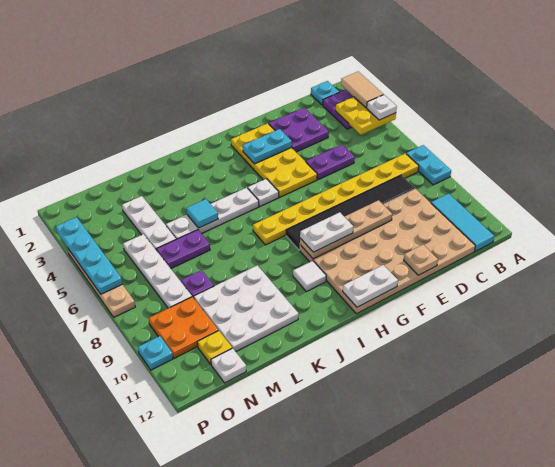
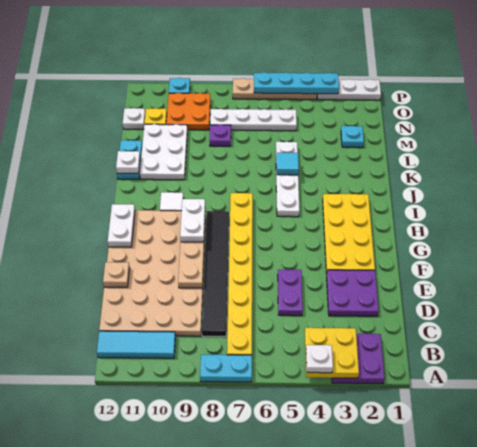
tan tile A2:A3 level 3 -> none
cyan plate B1 level 1 -> cyan plate M2 level 1
yellow plate F2:G5 level 1 -> yellow plate F2:I3 level 1
cyan plate F3:G3 level 2 -> cyan plate K12:L12 level 1
white plate H5 level 1 -> white plate K12 level 2
white plate K9:M11 level 1 -> white plate K10:M11 level 1
purple plate L6:M6 level 1 -> none
white plate M3:M5 level 1 -> white plate P1:P3 level 1

